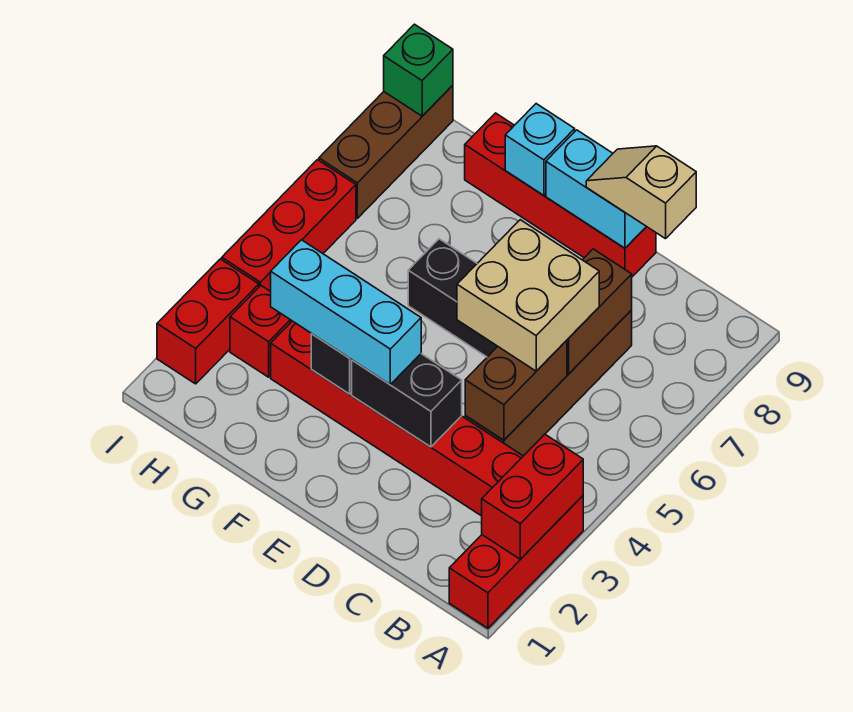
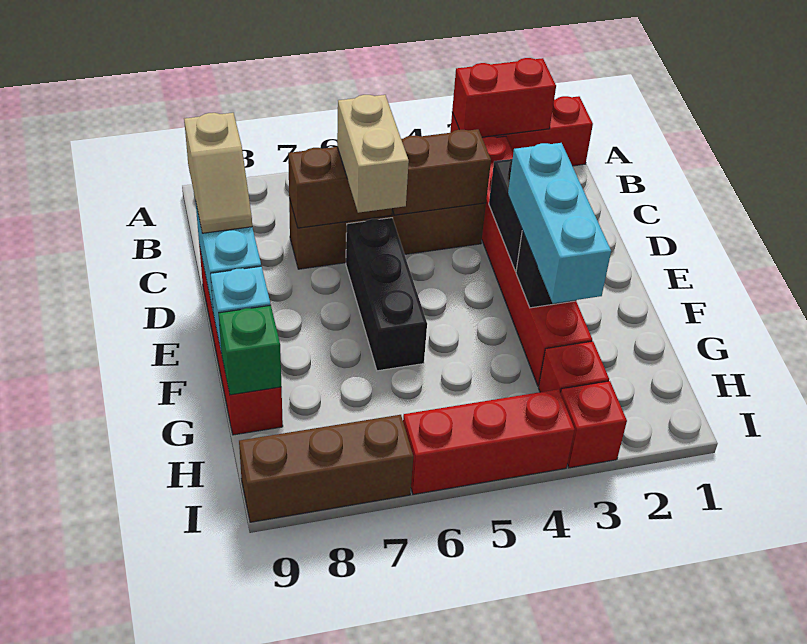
tan brick C5:D6 level 3 -> tan brick C6:D6 level 3
red brick I2:I3 level 1 -> red brick I3 level 1
green brick I9 level 2 -> green brick G9 level 2

